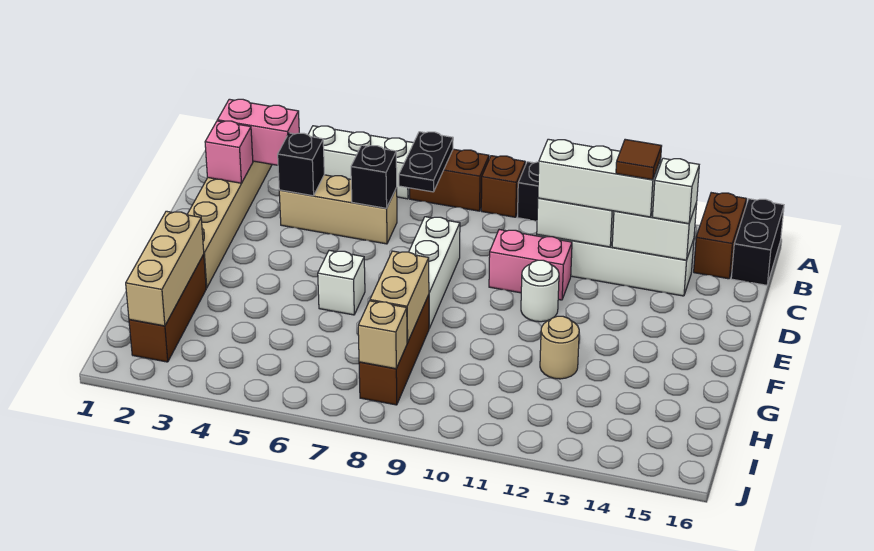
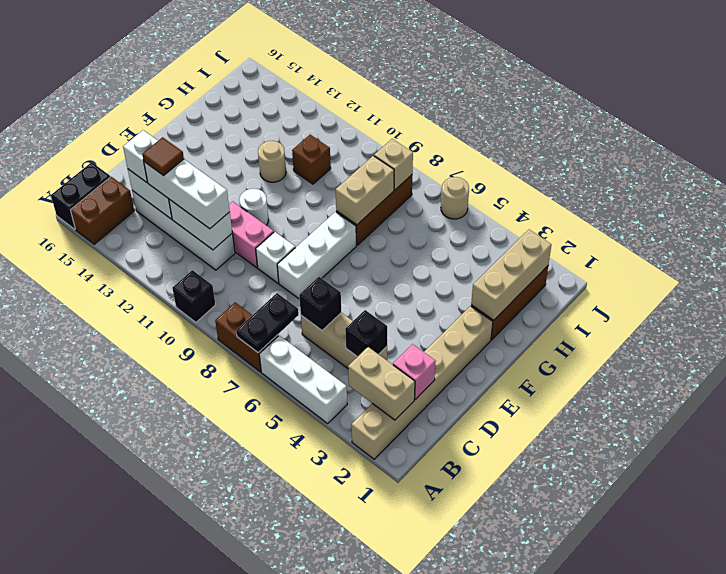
brown brick A9 level 1 -> brown brick H11 level 1
pink brick B2:B3 level 2 -> tan brick B2:B3 level 2
white brick F6 level 1 -> white brick D9 level 1
none -> tan round brick J6 level 1

